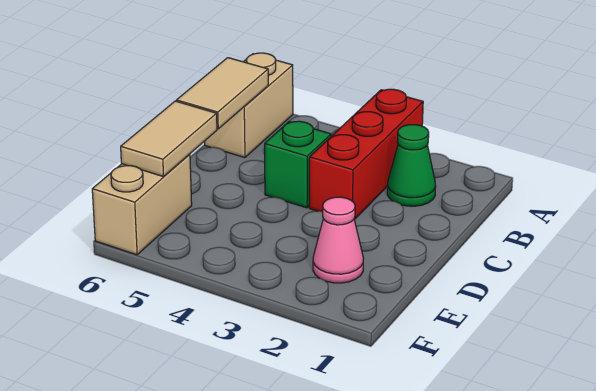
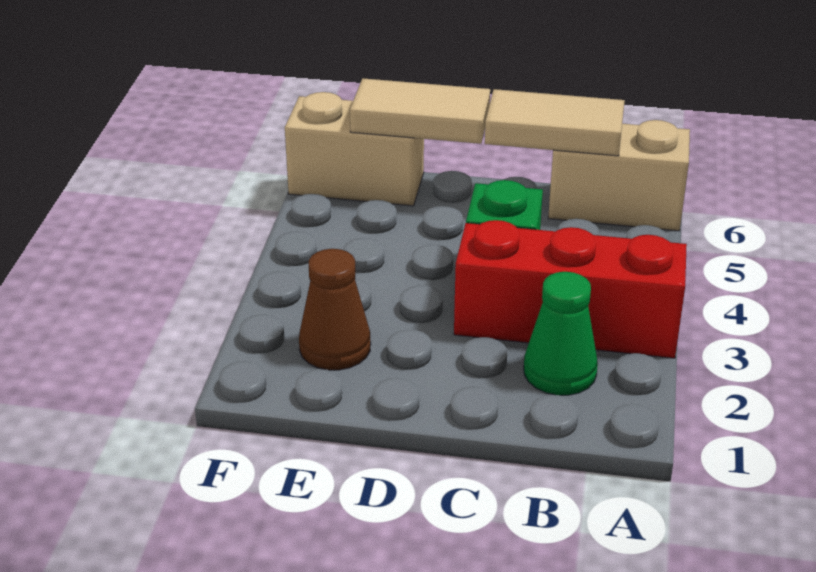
pink cone E2 level 1 -> brown cone E2 level 1

